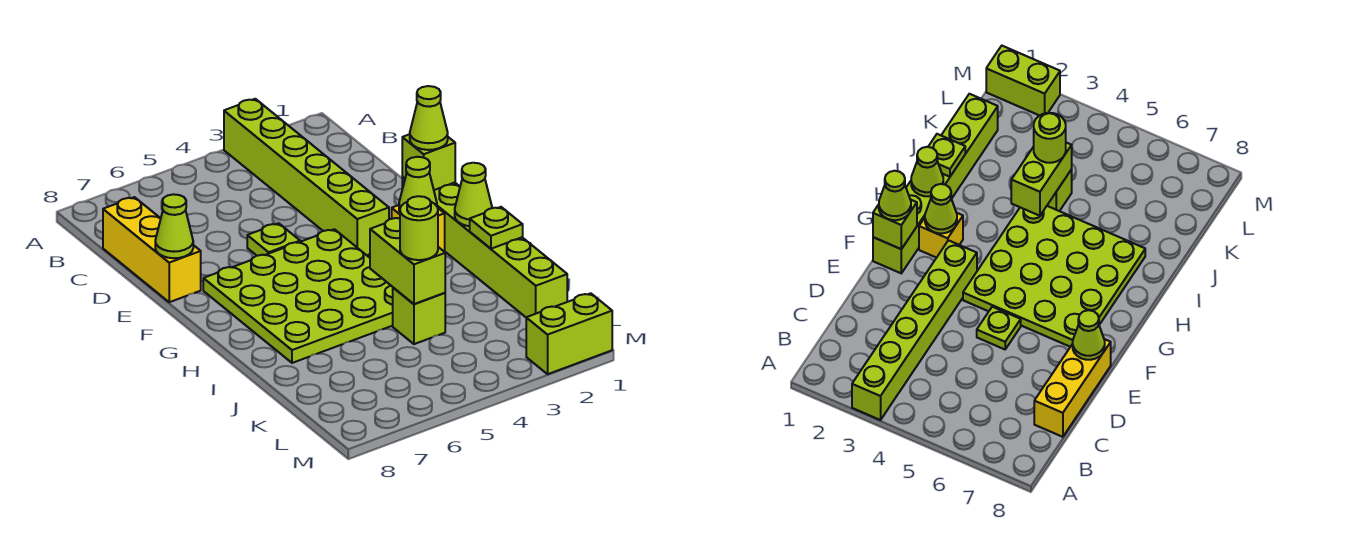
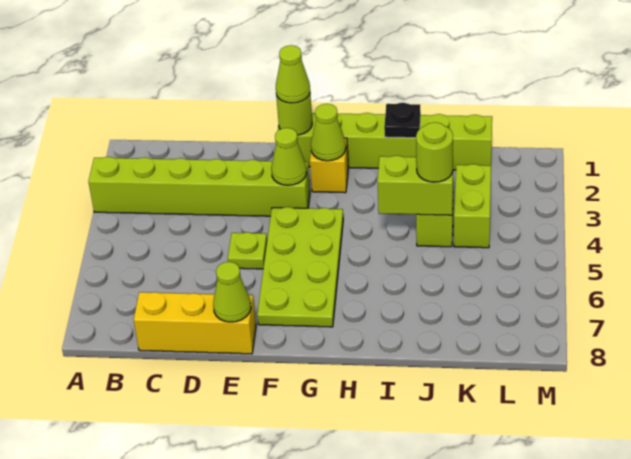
lime brick F1 level 2 -> lime round brick F1 level 2
lime plate F4:I7 level 1 -> lime plate F4:G7 level 1
lime cone H1 level 2 -> lime cone F3 level 2
lime plate I1 level 2 -> black plate I1 level 2
lime brick M1:M2 level 1 -> lime brick K3:K4 level 1

